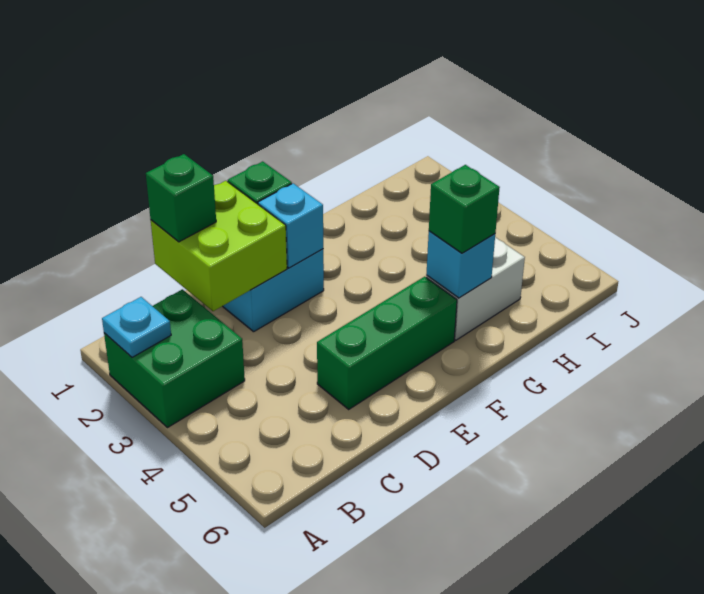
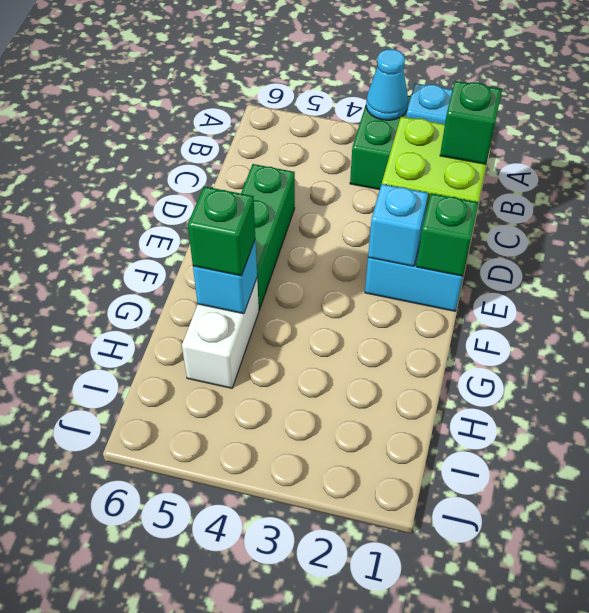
none -> cyan cone A3 level 2

